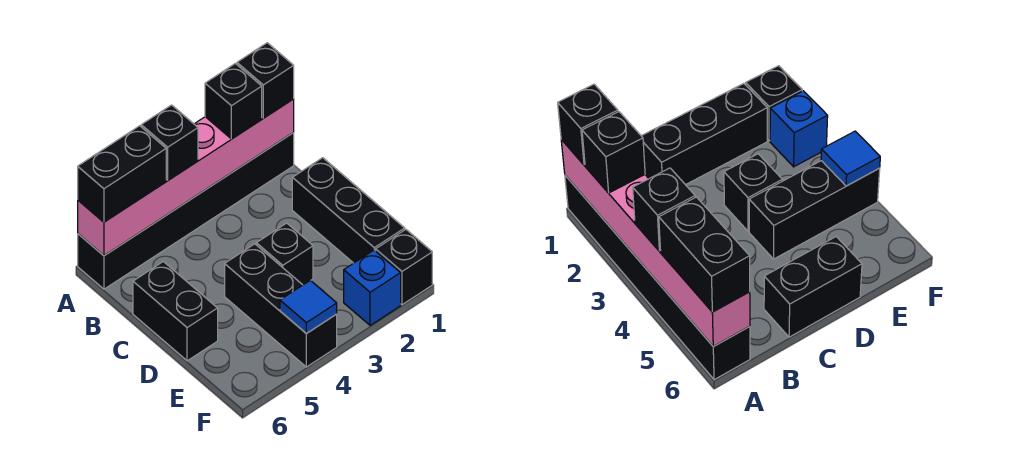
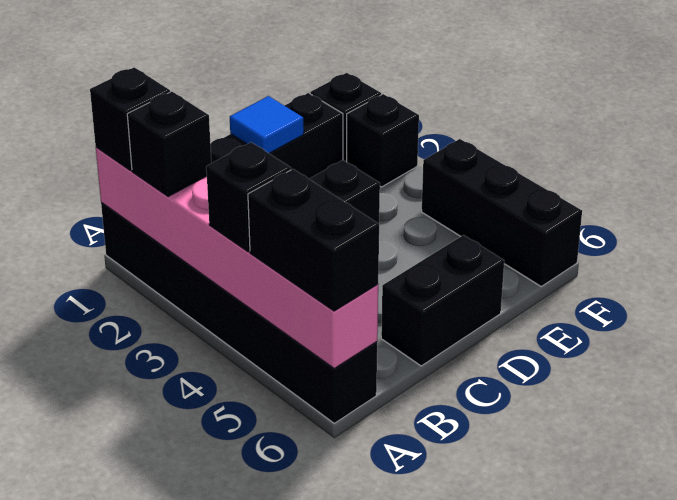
black brick D4:F4 level 1 -> black brick F4:F6 level 1
blue brick F2 level 1 -> black brick F2 level 1
blue tile F4 level 2 -> blue tile D1 level 2

